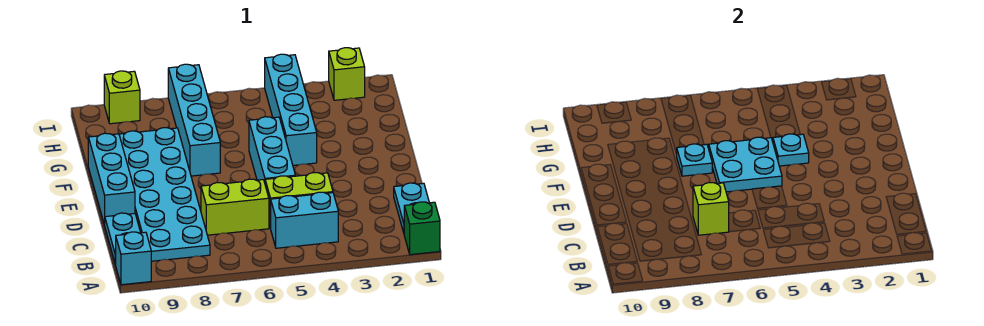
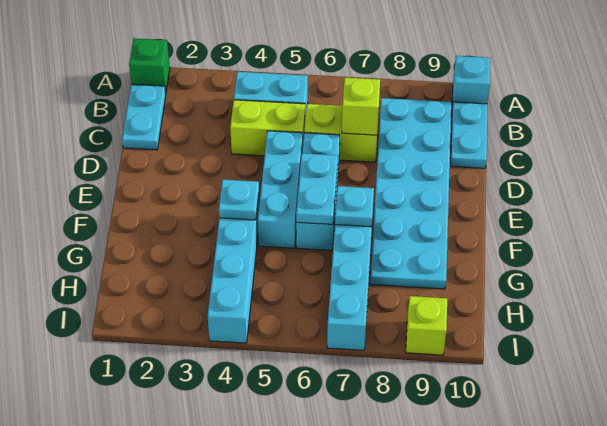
cyan brick D10:F10 level 1 -> cyan brick D6:F6 level 1
cyan plate E5:F6 level 2 -> cyan plate E6:F6 level 2
lime brick I2 level 1 -> none

